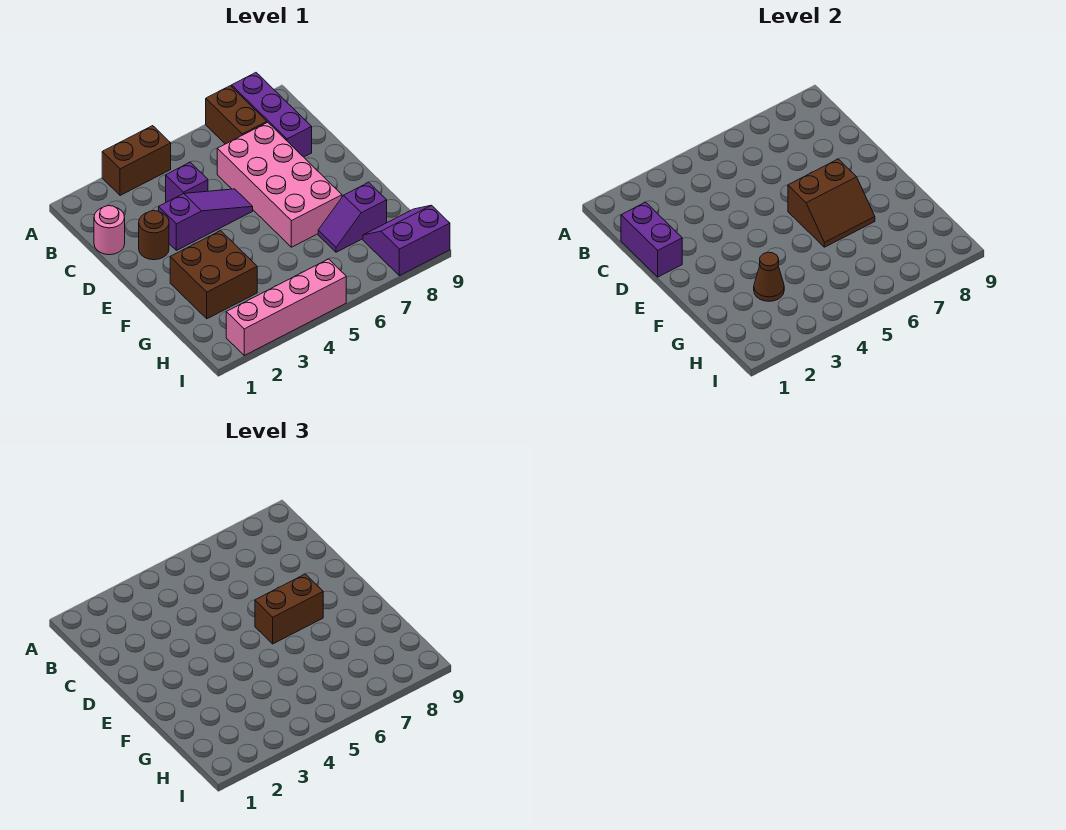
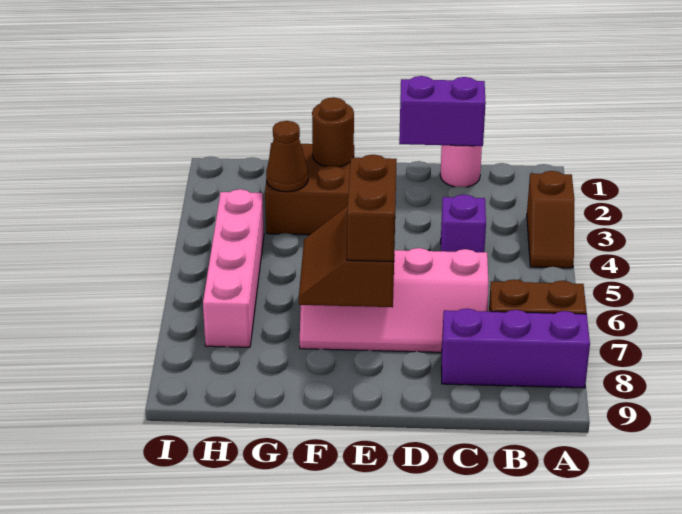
brown brick A3:A4 level 1 -> brown slope A3:A4 level 1 top 3
pink brick C6:F7 level 1 -> pink slope C6:F7 level 1 top 6
brown round brick D2 level 1 -> brown round brick F2 level 2
purple slope D3:D5 level 1 top 3 -> none
purple slope G7:G8 level 1 top 8 -> none
purple slope H8:I9 level 1 top I -> none
pink brick I2:I5 level 1 -> pink brick H4:H7 level 1

